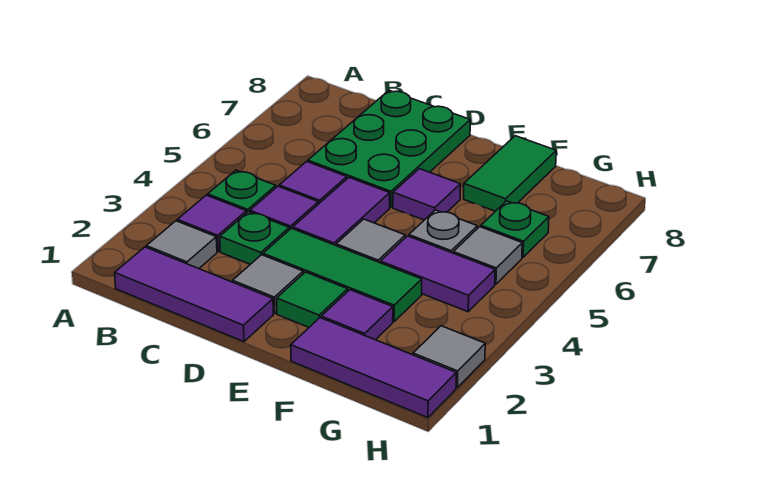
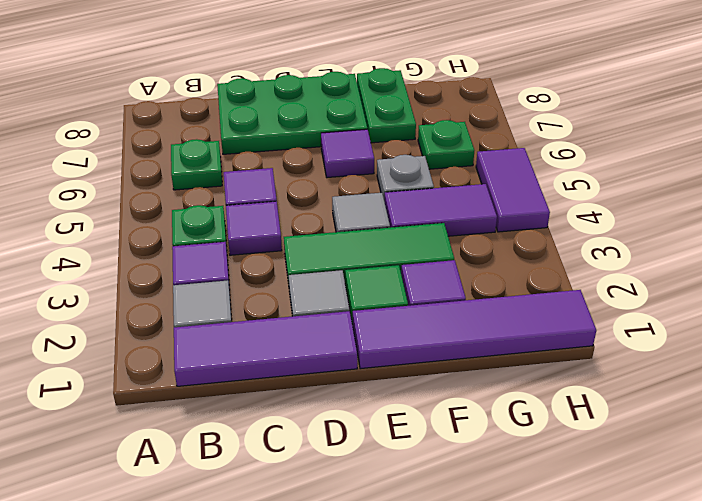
green plate C3 level 1 -> green plate B6 level 1
green plate C6:D8 level 1 -> green plate C7:E8 level 1
purple tile D4:D5 level 1 -> purple tile H4:H5 level 1
purple tile F1:H1 level 1 -> purple tile E1:H1 level 1
green tile F7:F8 level 1 -> green plate F7:F8 level 1
grey tile G5 level 1 -> none
grey tile H2 level 1 -> none

